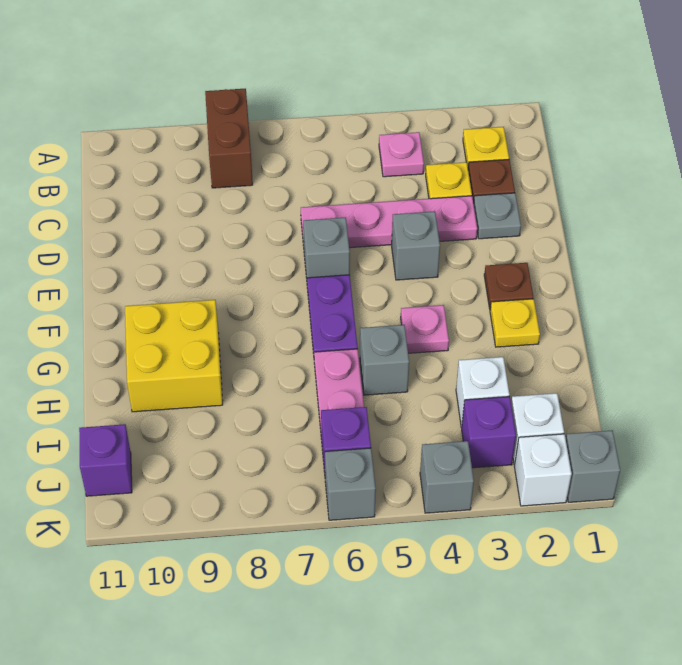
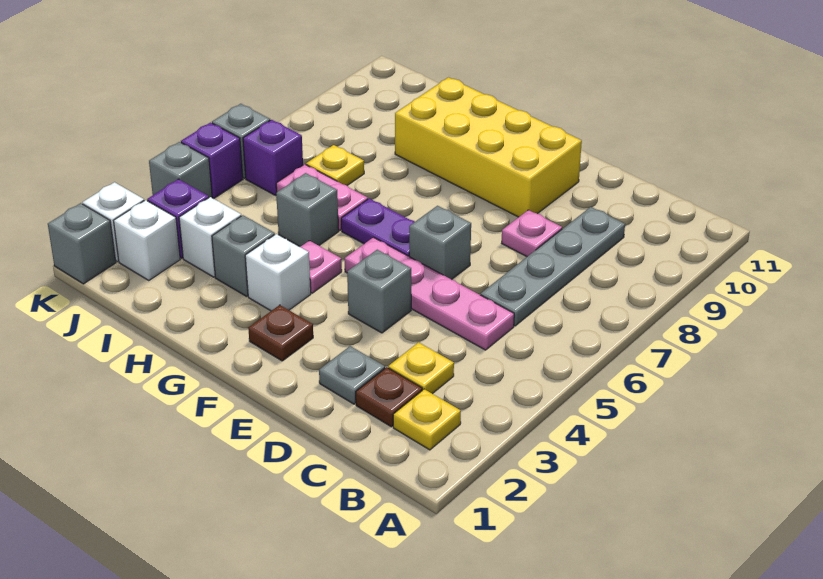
brown brick A8:B8 level 1 -> none
pink plate B4 level 1 -> pink plate D8 level 1
none -> grey plate C6:C9 level 1
pink plate D3:D6 level 1 -> pink plate C5:F5 level 1
yellow plate G2 level 1 -> yellow plate I7 level 1
none -> white brick G3 level 1
yellow brick G9:H10 level 1 -> yellow brick E9:H10 level 1
none -> grey brick H3 level 1
purple brick J11 level 1 -> purple brick K5 level 1

